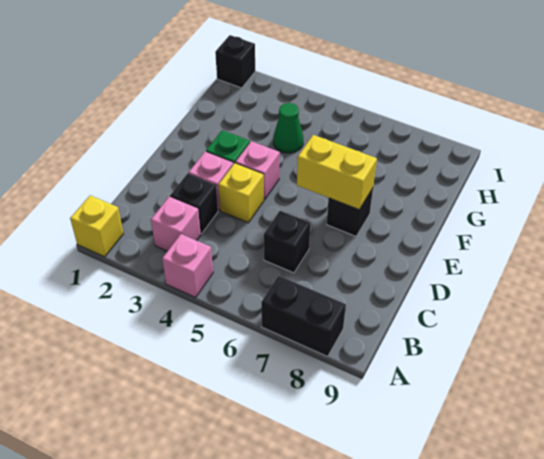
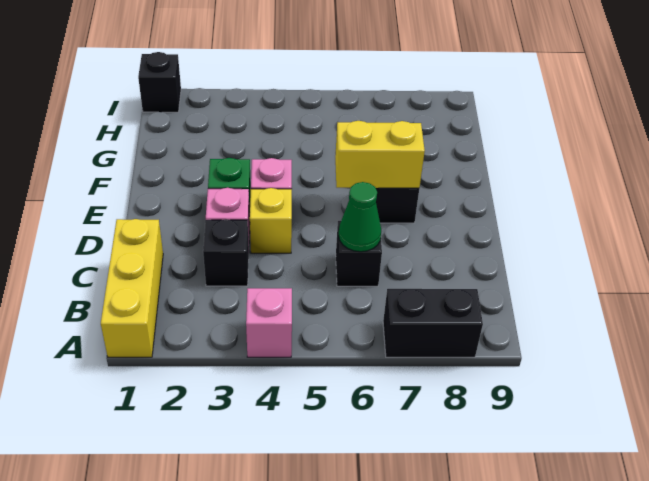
yellow brick A1 level 1 -> yellow brick A1:C1 level 1
pink brick B3 level 1 -> none
green cone G4 level 1 -> green cone C6 level 2

